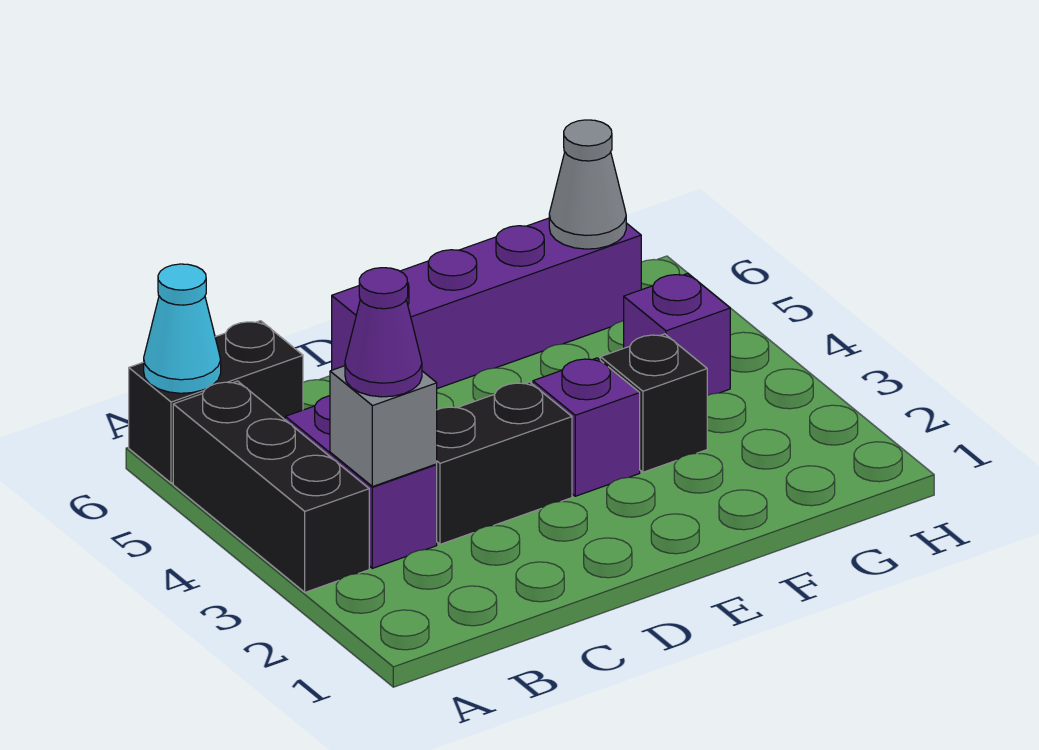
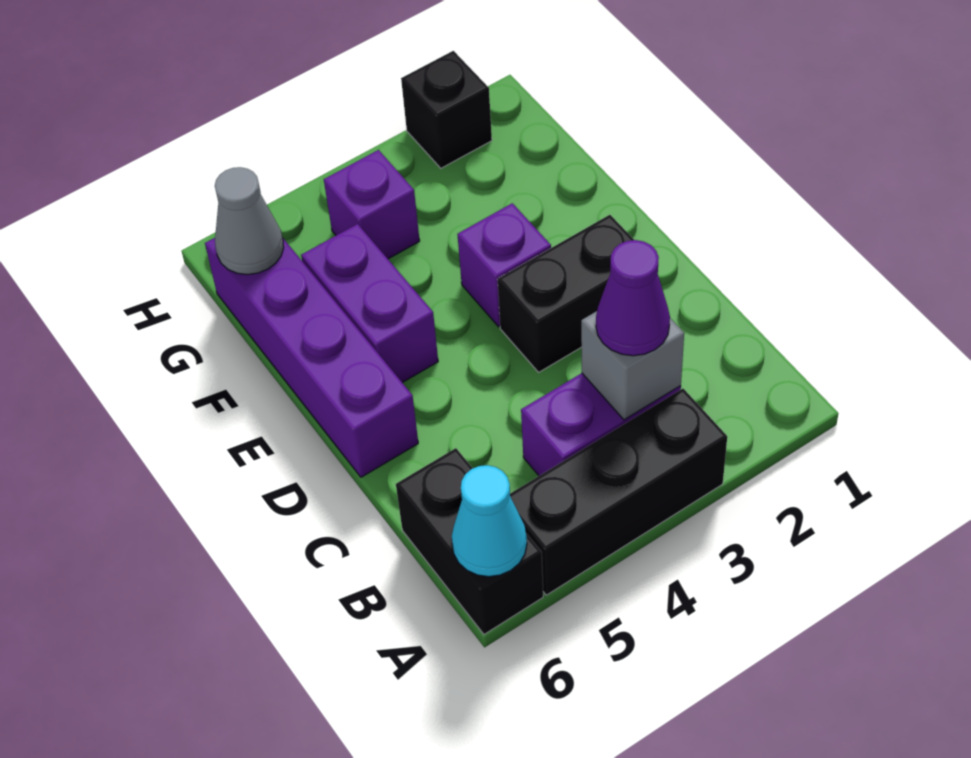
black brick C3:D3 level 1 -> black brick D2:D3 level 1
none -> purple brick E5:F5 level 1
black brick F3 level 1 -> black brick H2 level 1

